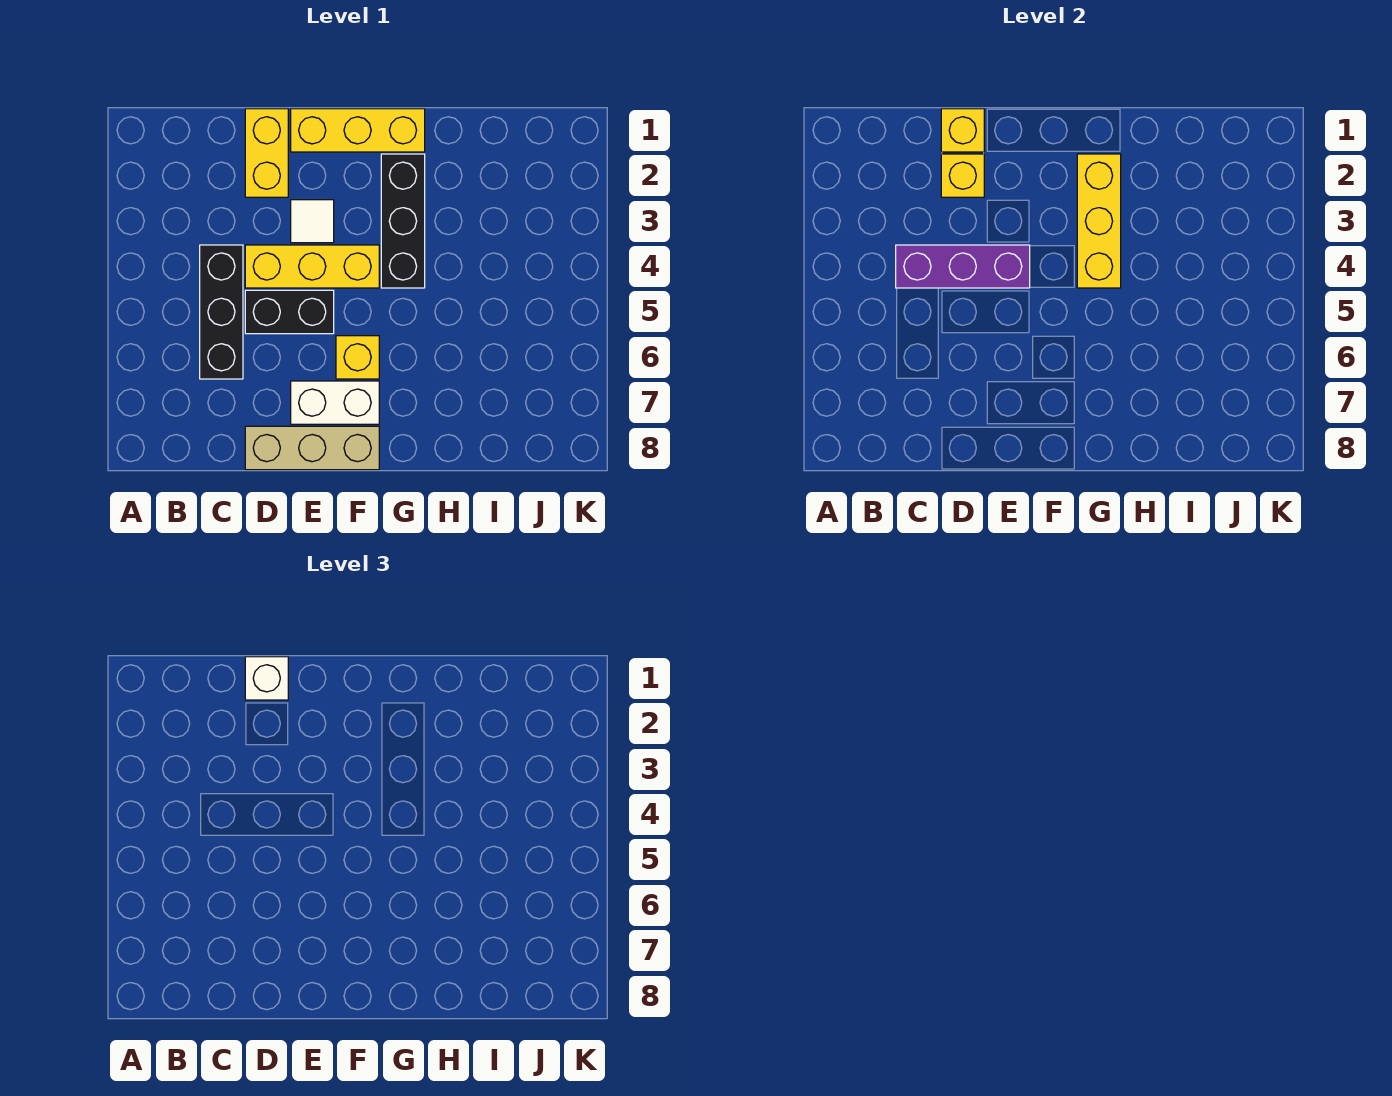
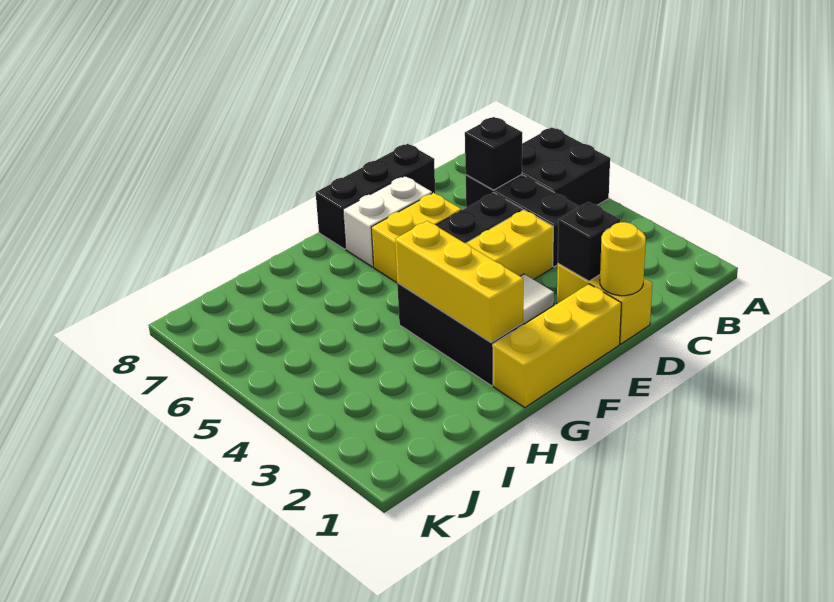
none -> black brick A5:B6 level 1
purple brick C4:E4 level 2 -> none
none -> black brick C6 level 2
yellow brick D1 level 2 -> yellow round brick D1 level 2
white brick D1 level 3 -> none
yellow brick D2 level 2 -> black brick D2 level 2
tan brick D8:F8 level 1 -> black brick D8:F8 level 1
yellow brick F6 level 1 -> yellow brick E6:F6 level 1

